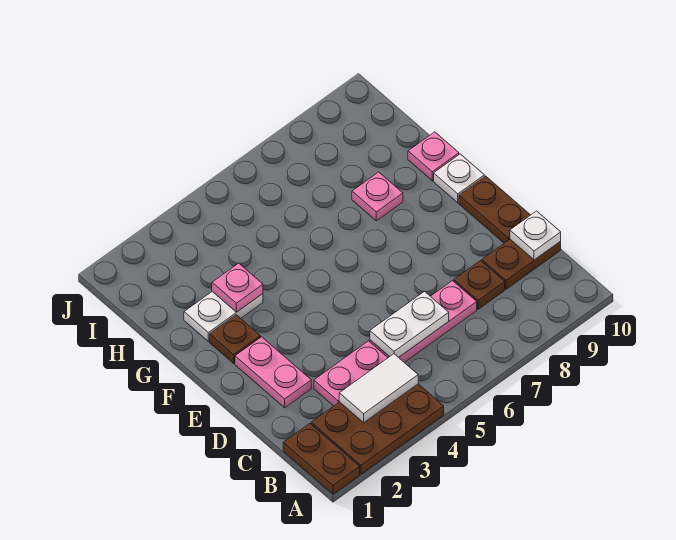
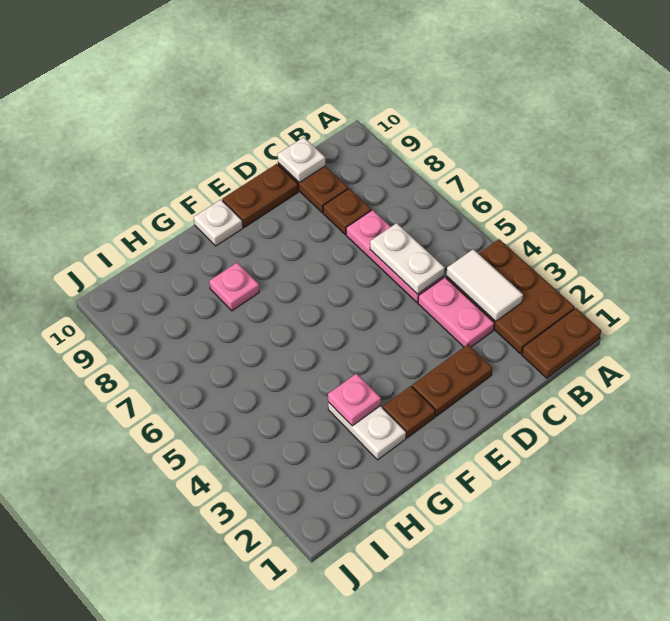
pink plate D2:E2 level 1 -> brown plate D2:E2 level 1
pink plate G10 level 1 -> none

